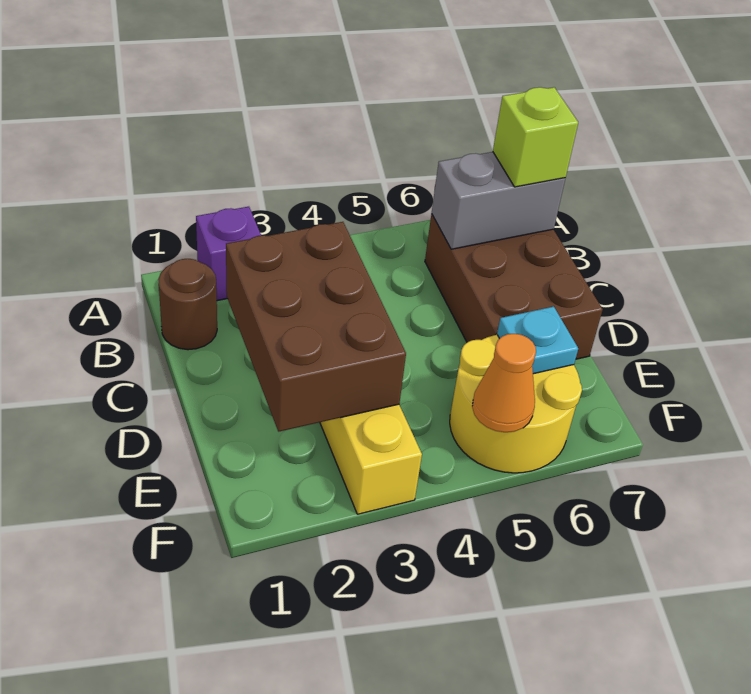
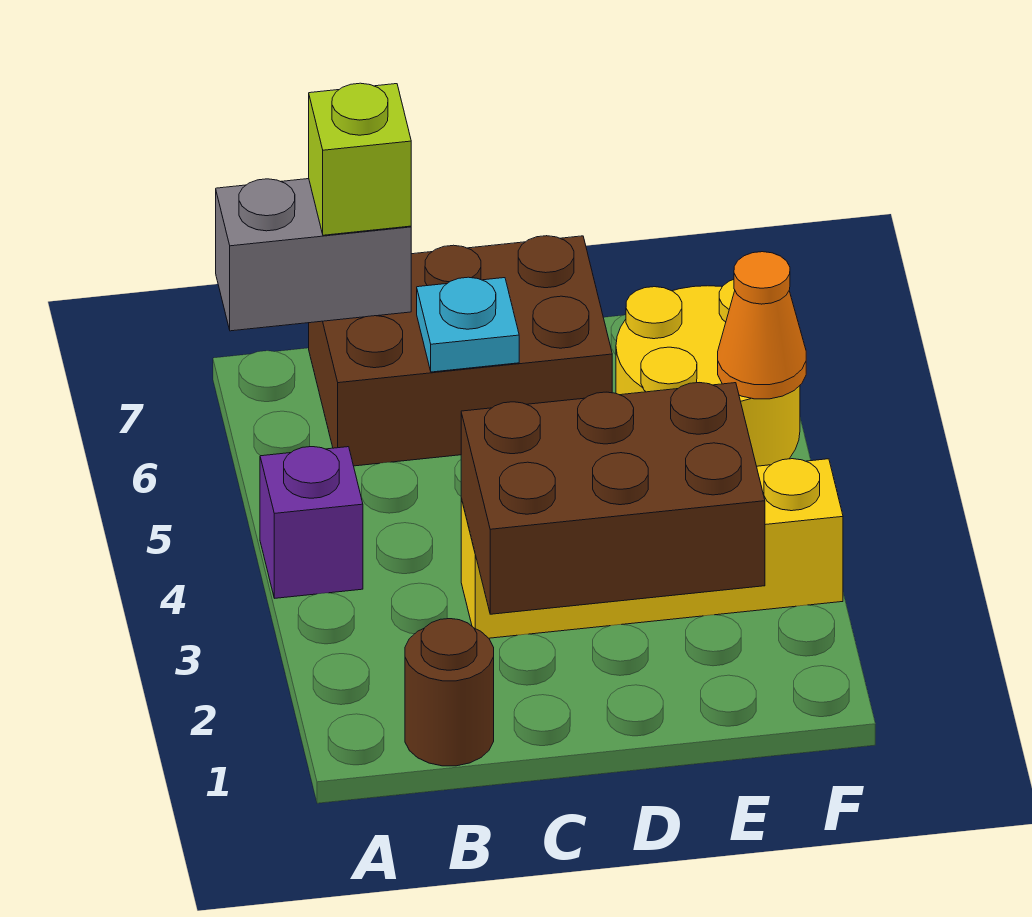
purple brick A2 level 1 -> purple brick A4 level 1
grey brick B6:B7 level 2 -> grey brick A7:B7 level 2
cyan plate E6 level 2 -> cyan plate C6 level 2

